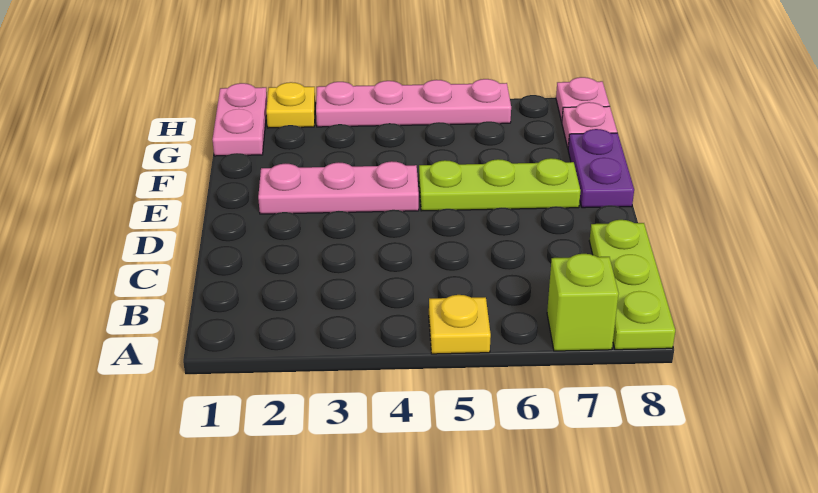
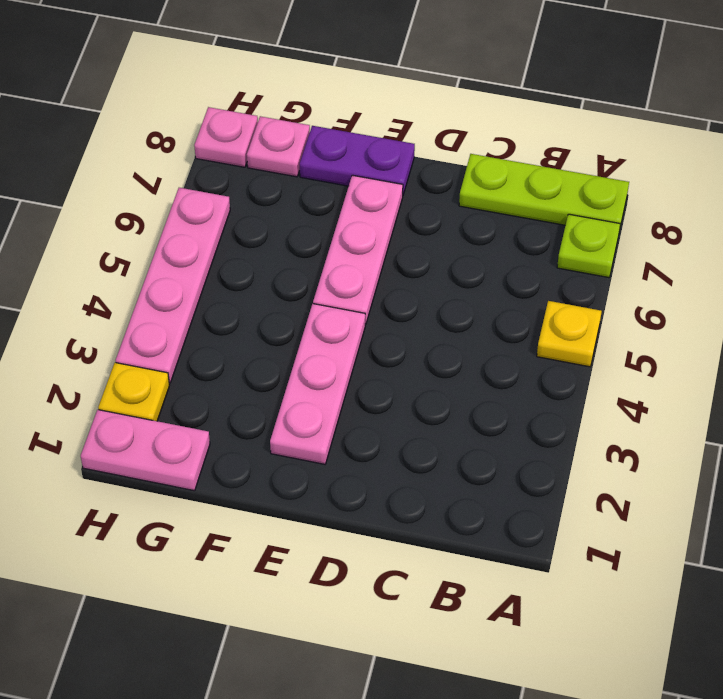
lime brick A7 level 1 -> lime plate A7 level 1
lime plate E5:E7 level 1 -> pink plate E5:E7 level 1

